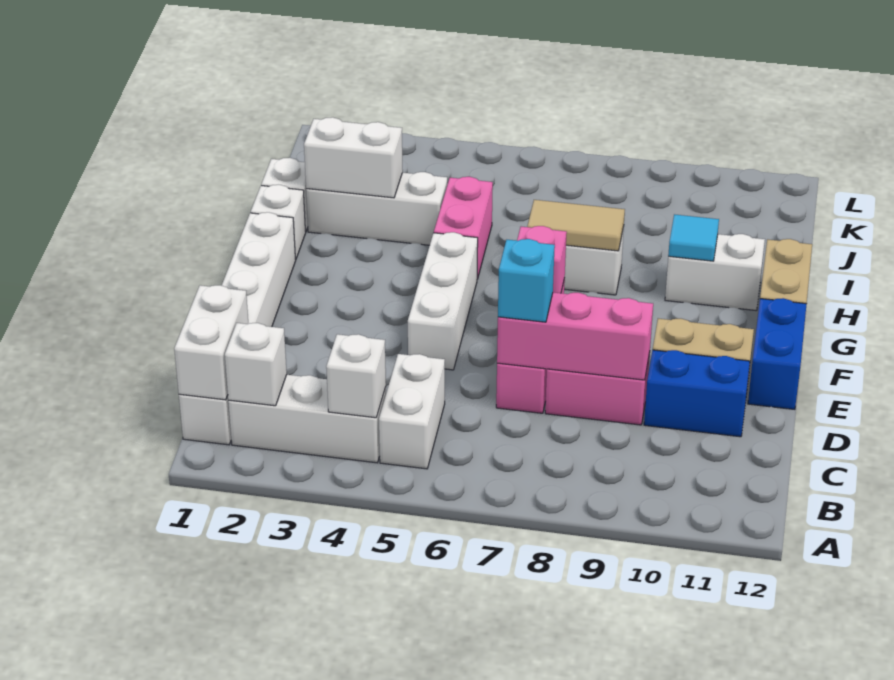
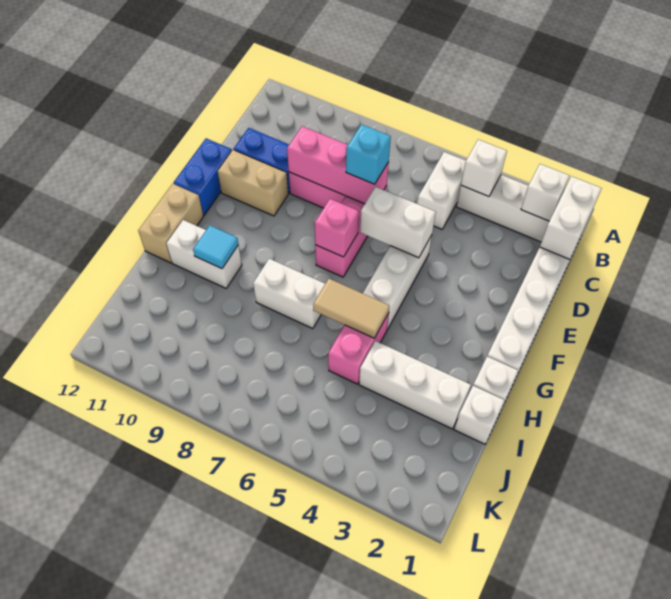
tan tile H7:H8 level 2 -> tan tile H5:H6 level 2
white brick I2:I3 level 2 -> white brick E5:E6 level 2

